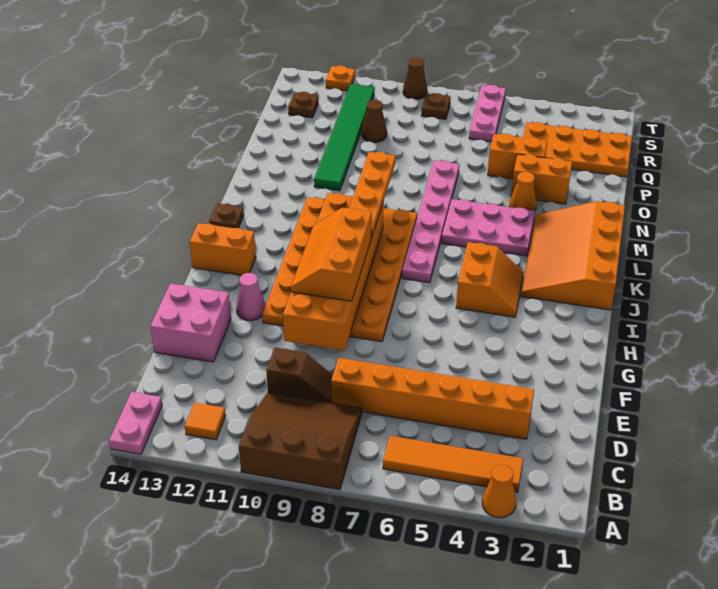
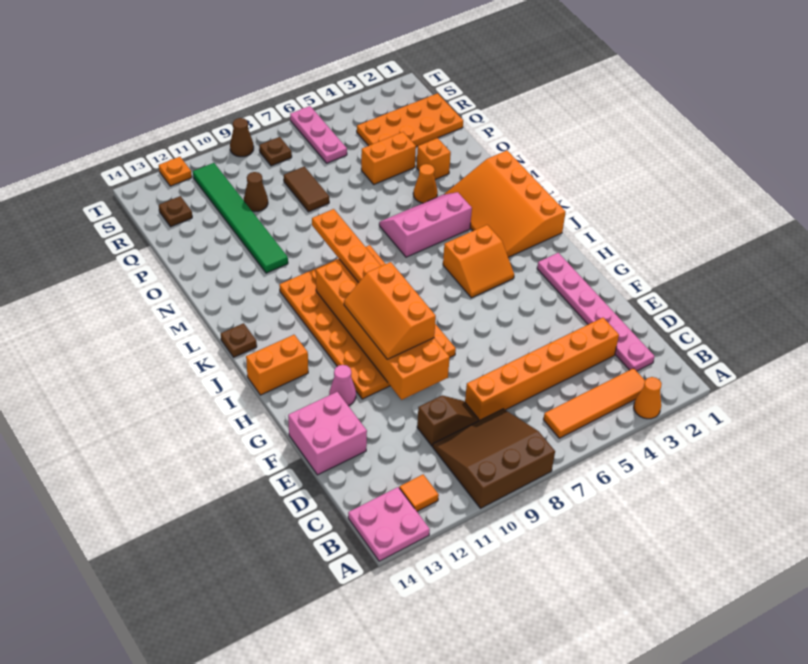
pink plate A14:B14 level 1 -> pink plate A13:B14 level 1
orange slope I4:J5 level 1 top 5 -> orange slope I4:J5 level 1 top J
pink plate J7:O7 level 1 -> pink plate C2:H2 level 1
pink plate L4:M6 level 1 -> pink slope L4:M6 level 1 top L
orange brick O3:O4 level 1 -> orange brick O3 level 1
none -> brown tile P8:Q8 level 1

